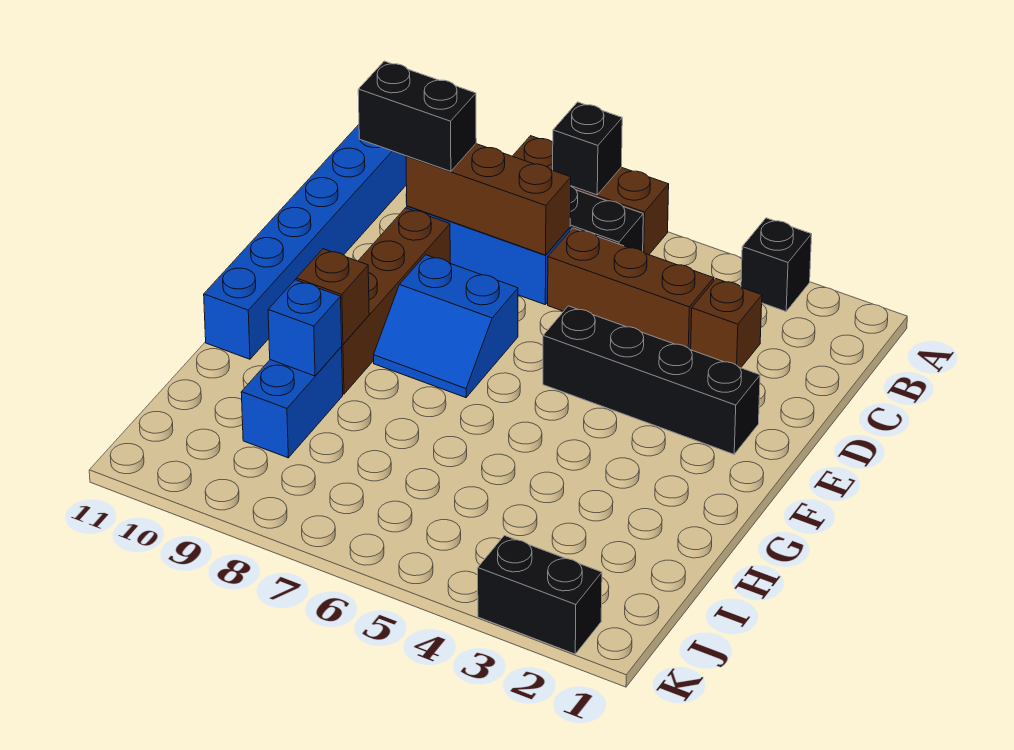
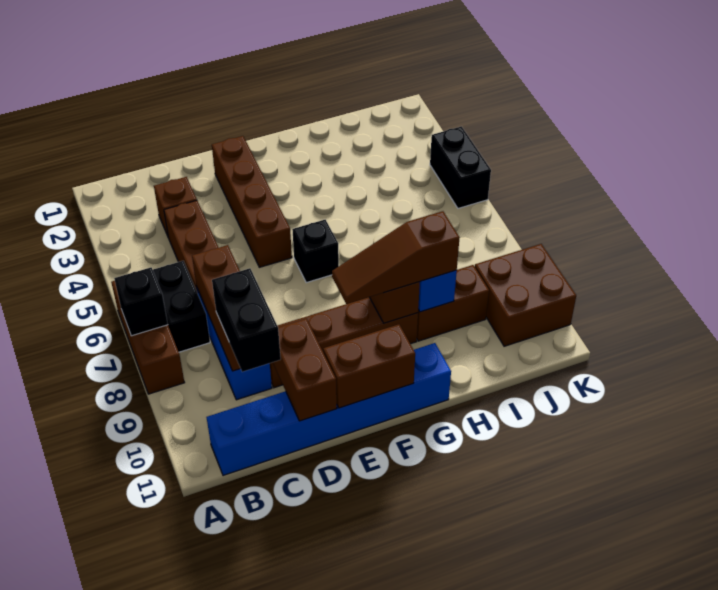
black brick A3 level 1 -> black brick F6 level 1
none -> brown brick D10:D11 level 2
black brick E2:E5 level 1 -> brown brick E2:E5 level 1
blue slope E7:F8 level 1 top E -> none
none -> brown brick E11:F11 level 2
none -> brown slope F9:H9 level 3 top H
blue brick H9:I9 level 1 -> brown brick H9:I9 level 1
none -> brown brick J9:K10 level 1
black brick K2:K3 level 1 -> black brick K4:K5 level 1

